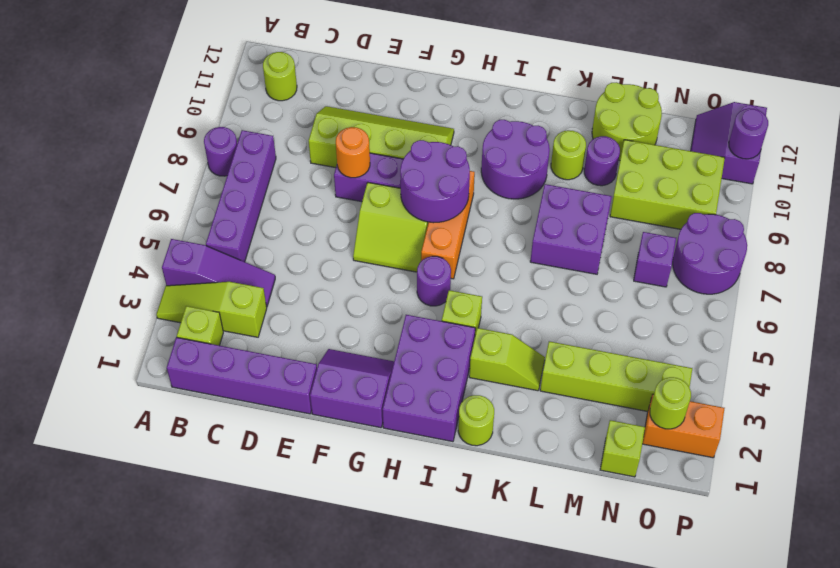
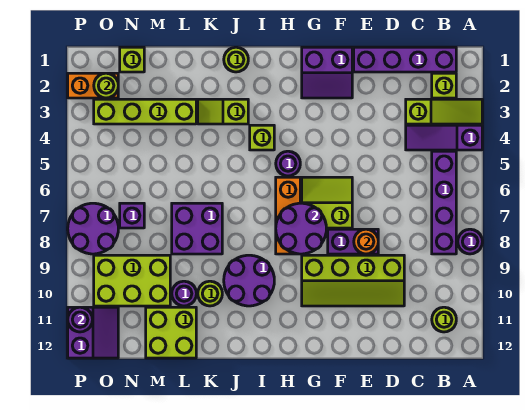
purple brick H1:I3 level 1 -> none
lime round brick L11:M12 level 1 -> lime brick L11:M12 level 1

